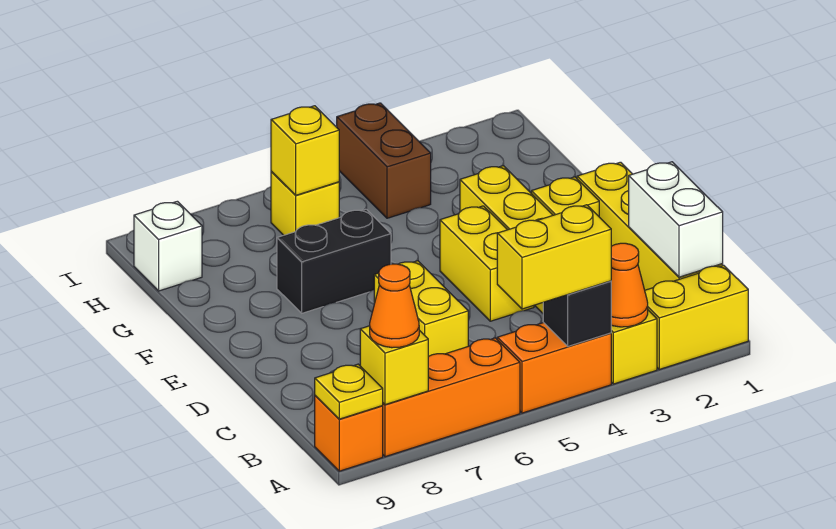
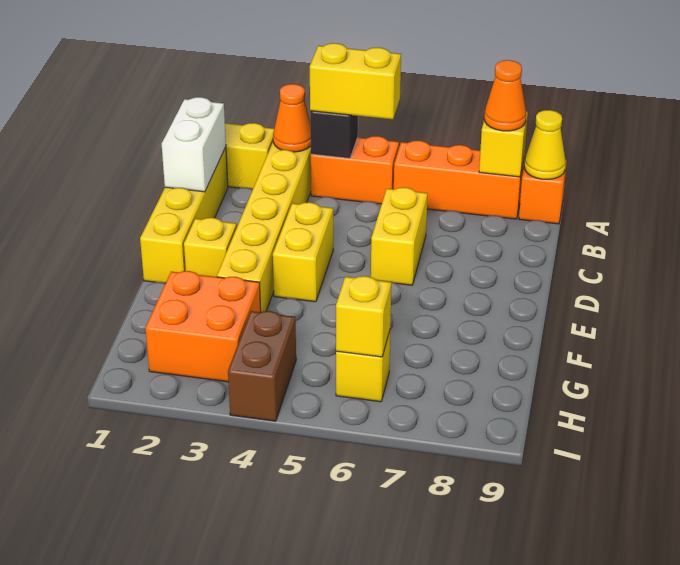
yellow plate A9 level 2 -> yellow cone A9 level 2
black brick F6:F7 level 1 -> none
none -> orange brick G2:H3 level 1
white brick H9 level 1 -> none

